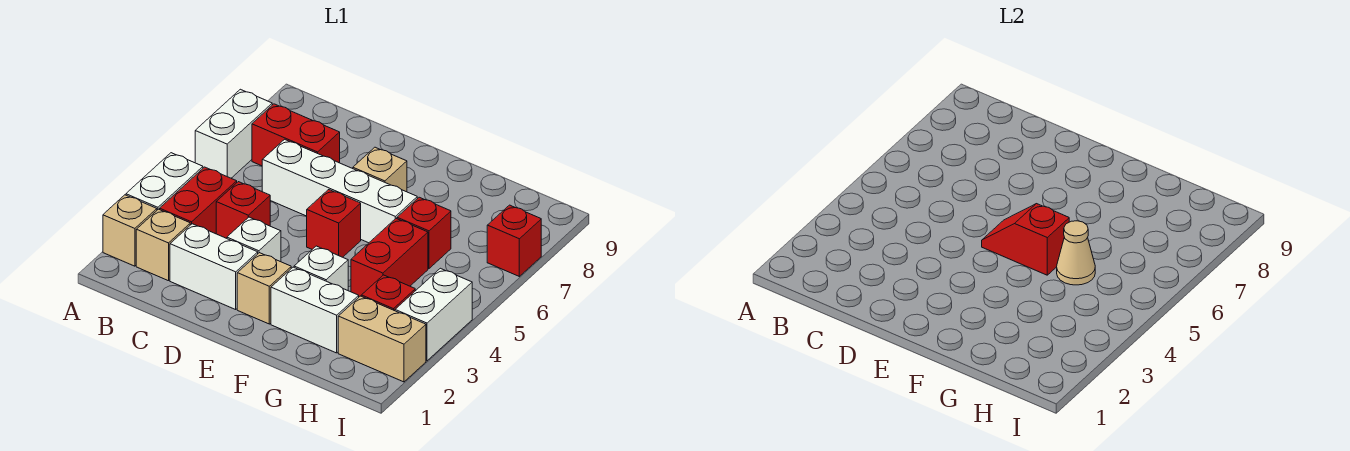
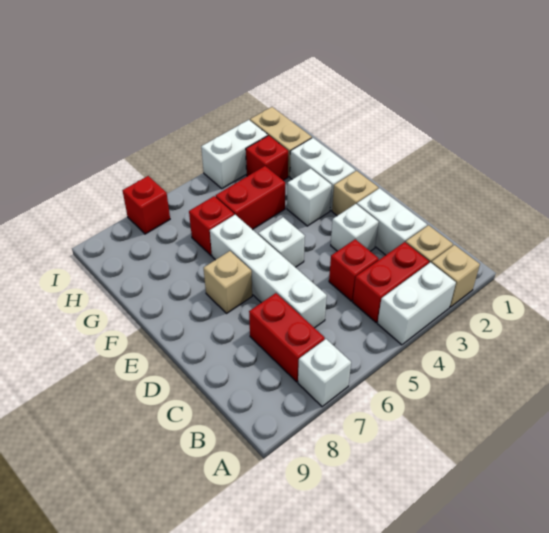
white brick A6:A7 level 1 -> white brick A7 level 1
red brick E5 level 1 -> white brick E5 level 1
red slope E5:F5 level 2 top F -> none
tan cone G5 level 2 -> none

